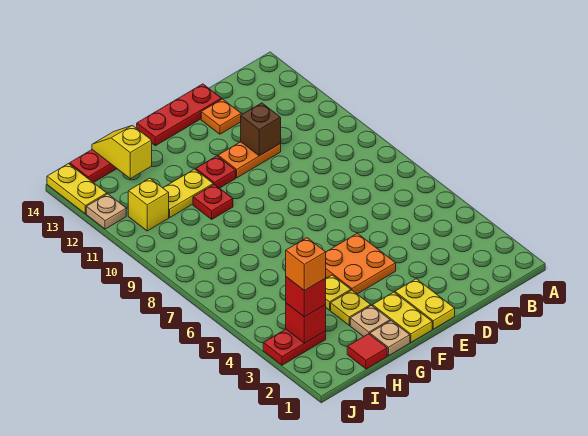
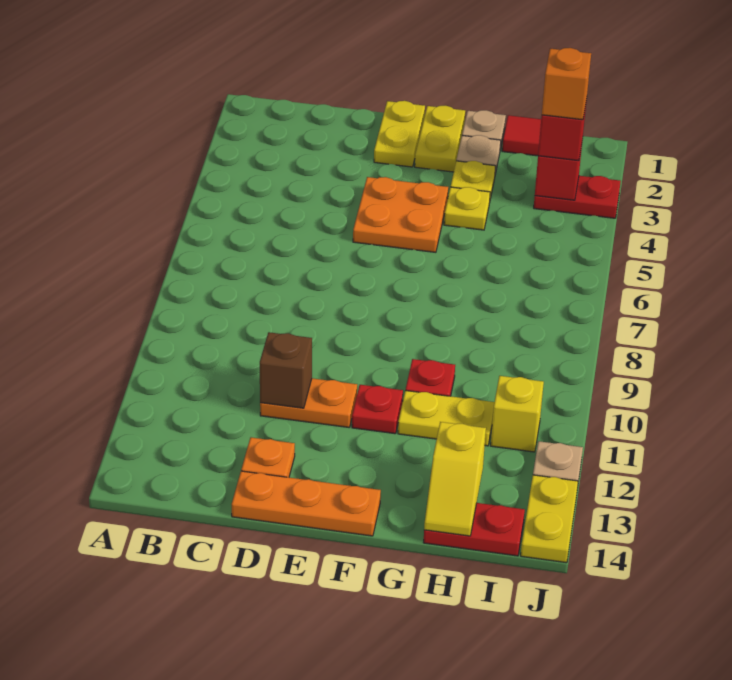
red plate D14:F14 level 1 -> orange plate D14:F14 level 1

